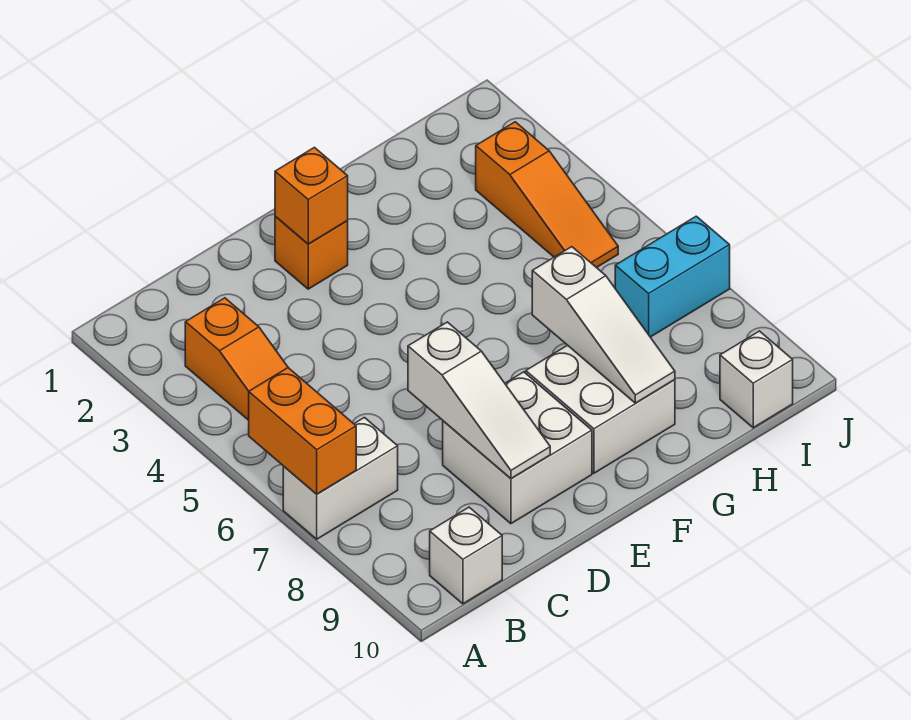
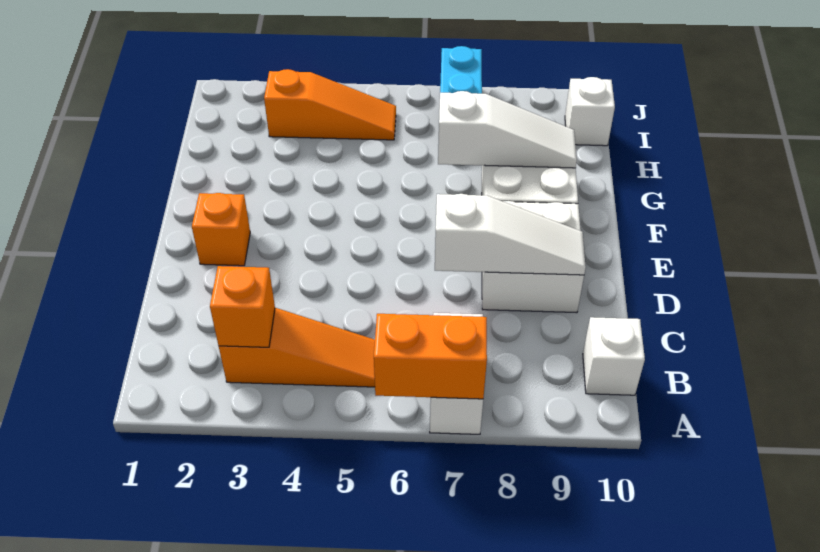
orange brick E2 level 2 -> orange brick B3 level 2

